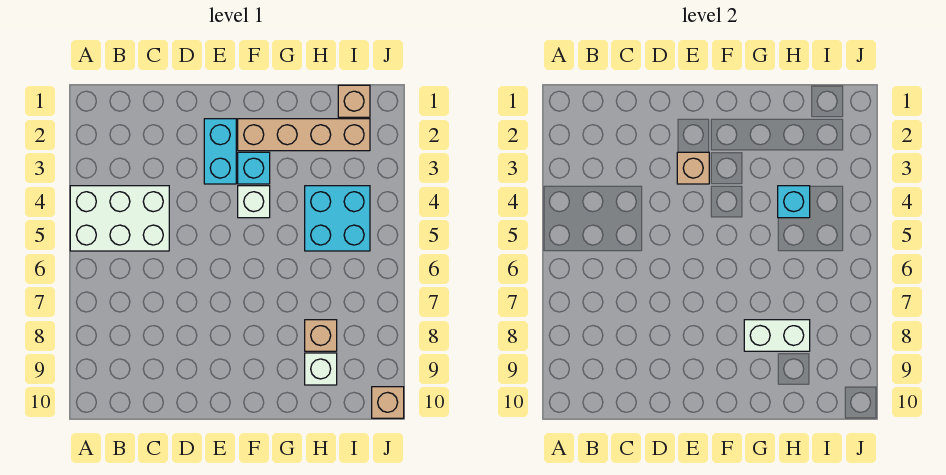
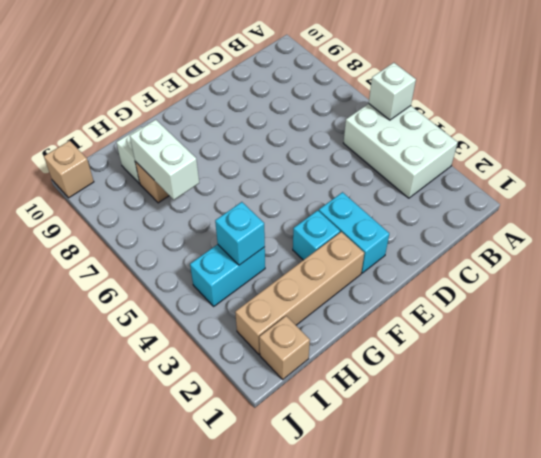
white brick A4:C5 level 1 -> white brick A3:B5 level 1
tan brick E3 level 2 -> none
white brick F4 level 1 -> white brick A5 level 2
white brick G8:H8 level 2 -> white brick H7:H8 level 2
cyan brick H4:I5 level 1 -> cyan brick H4:I4 level 1

